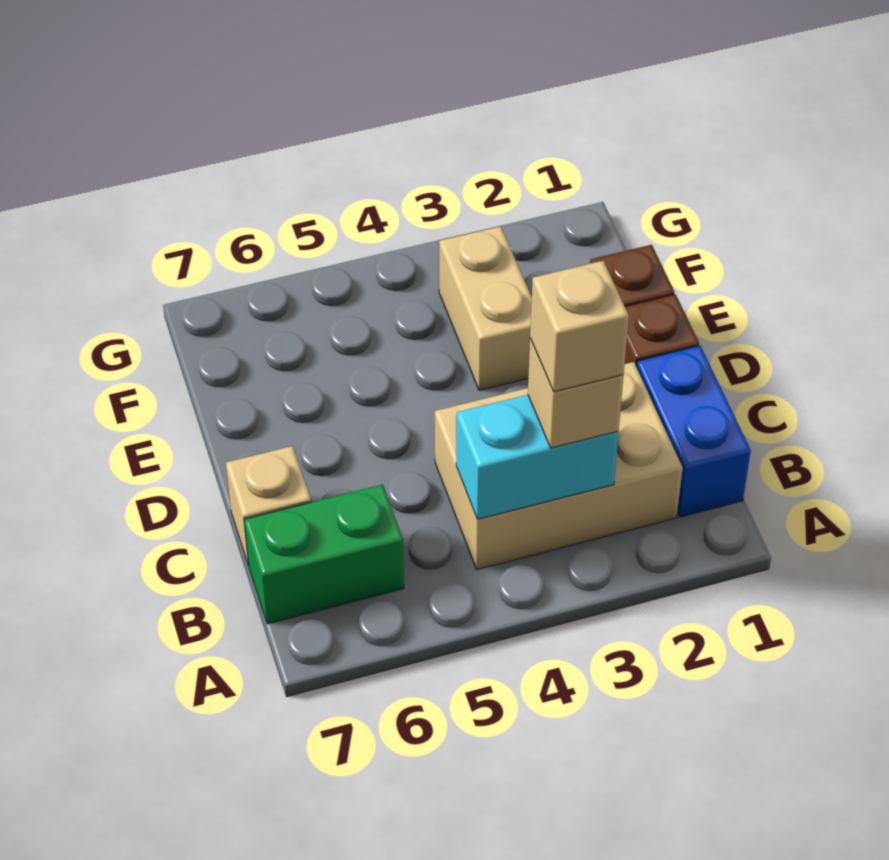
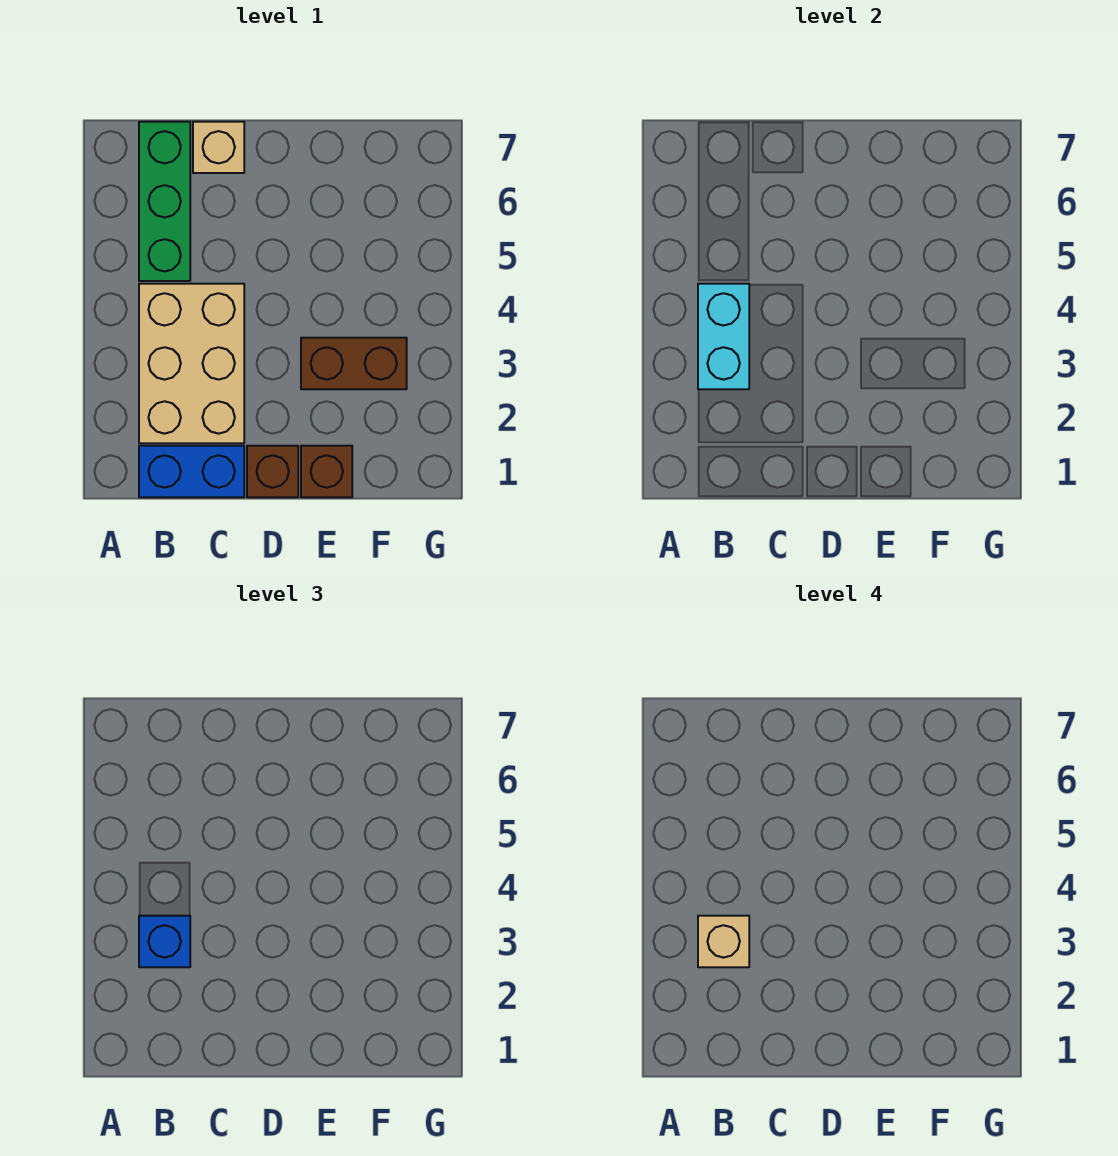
tan brick B3 level 3 -> blue brick B3 level 3
green brick B6:B7 level 1 -> green brick B5:B7 level 1
tan brick E3:F3 level 1 -> brown brick E3:F3 level 1

